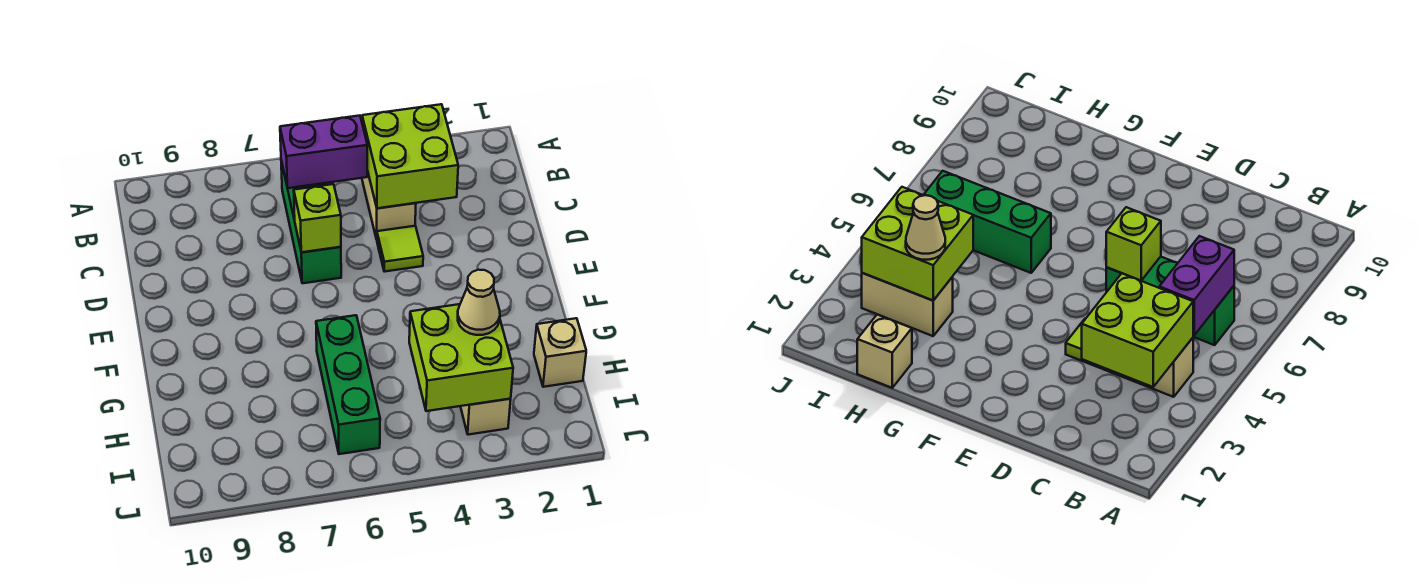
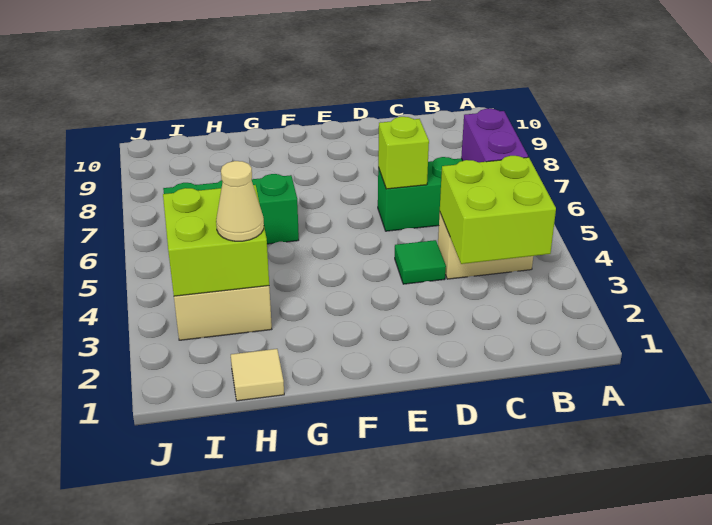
lime tile D4 level 1 -> green tile D4 level 1
tan brick H1 level 1 -> tan tile H1 level 1

